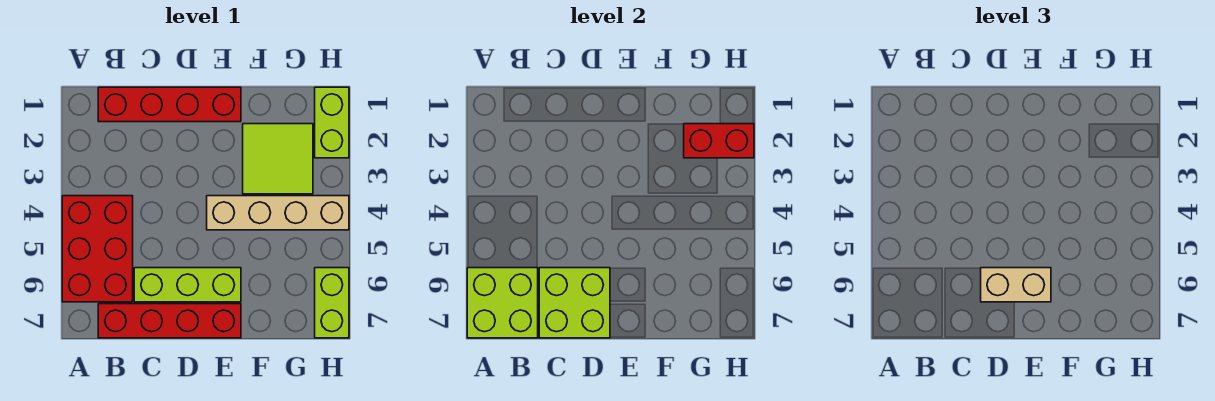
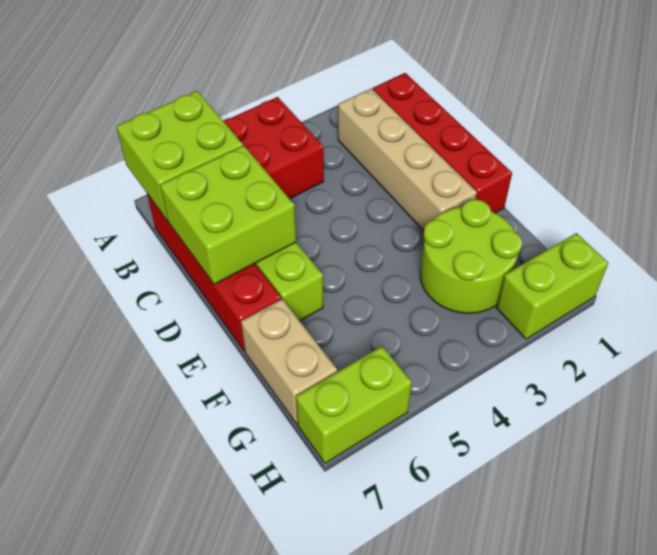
tan brick D6:E6 level 3 -> tan brick F7:G7 level 1
tan brick E4:H4 level 1 -> tan brick B2:E2 level 1
lime tile F2:G3 level 1 -> lime round brick F2:G3 level 1
red brick G2:H2 level 2 -> none

